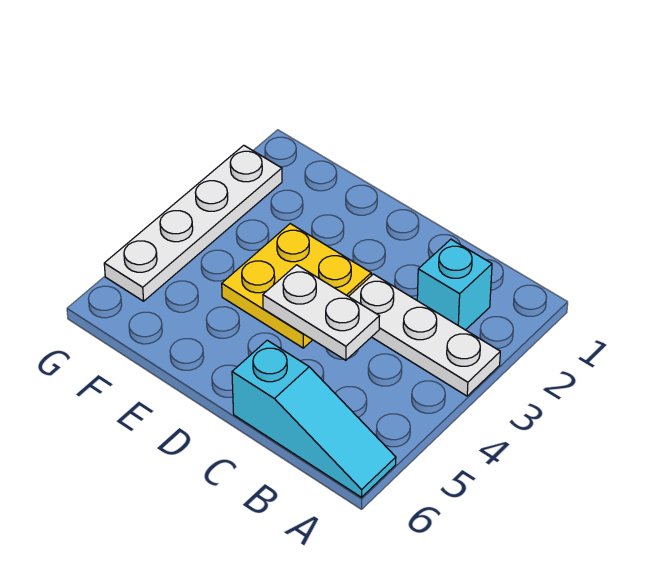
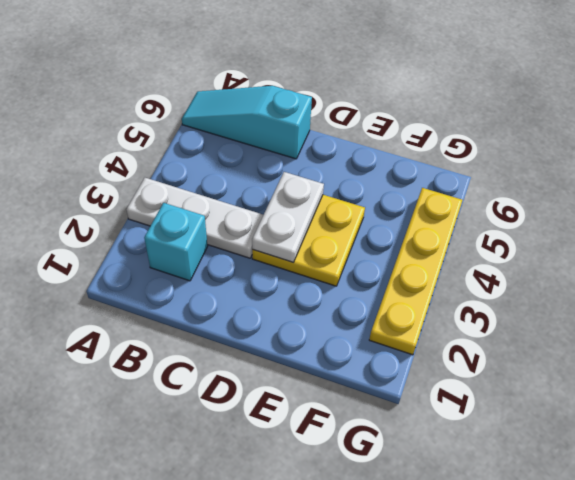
white plate C4:D4 level 2 -> white plate D3:D4 level 2
white plate G2:G5 level 1 -> yellow plate G2:G5 level 1

